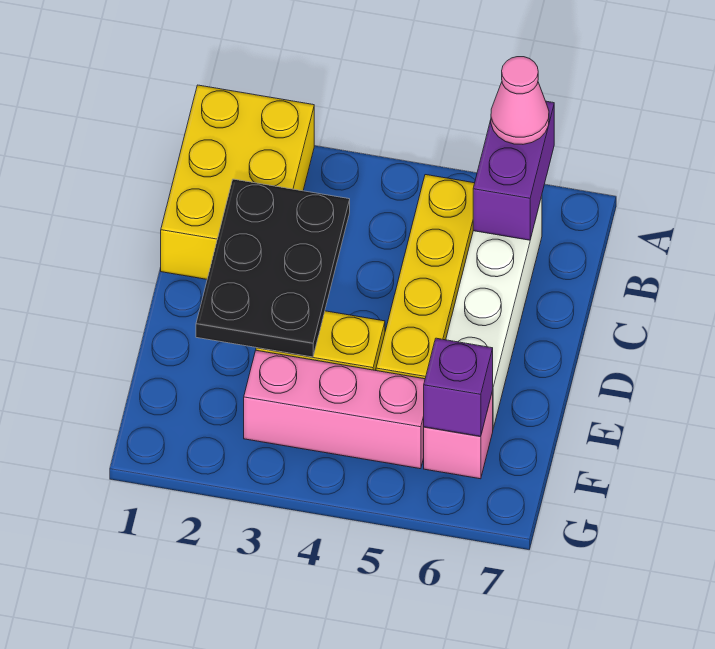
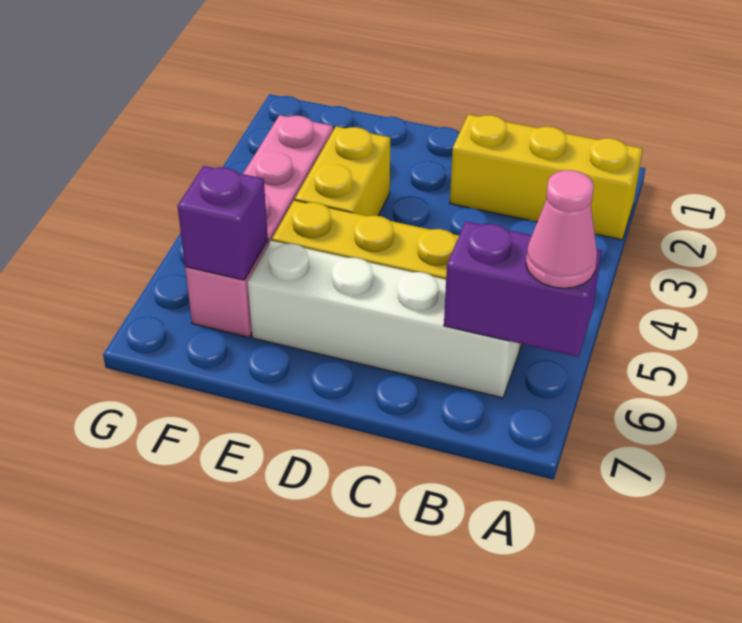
yellow brick A1:C2 level 1 -> yellow brick A2:C2 level 1
black plate C2:E3 level 2 -> none

